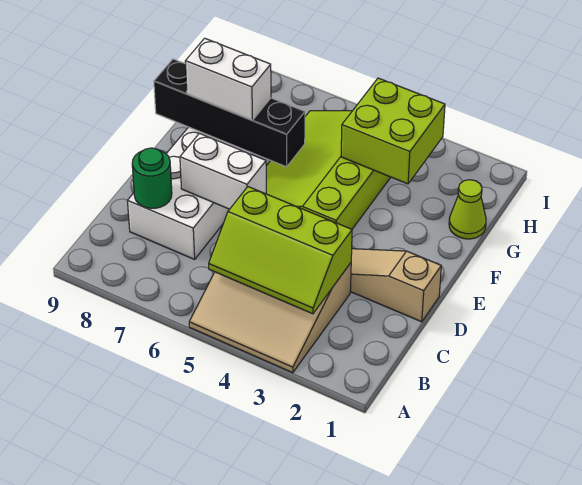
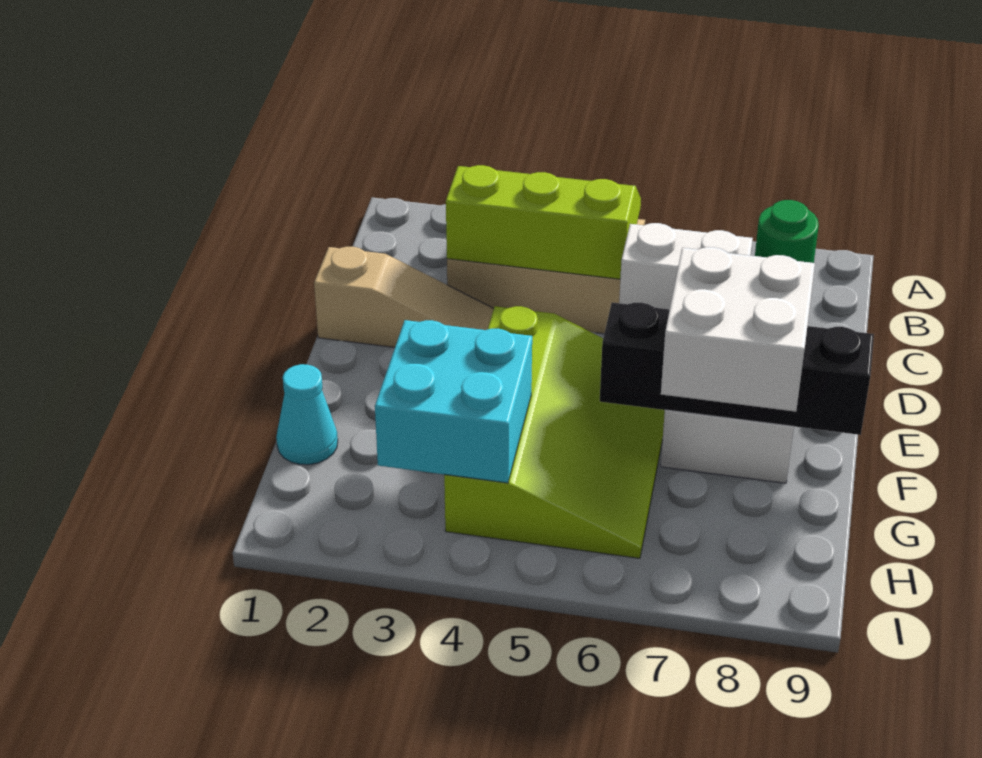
white brick F7:F8 level 3 -> white brick F7:G8 level 3
lime cone G1 level 1 -> cyan cone G1 level 1
lime brick G3:H4 level 2 -> cyan brick G3:H4 level 2

